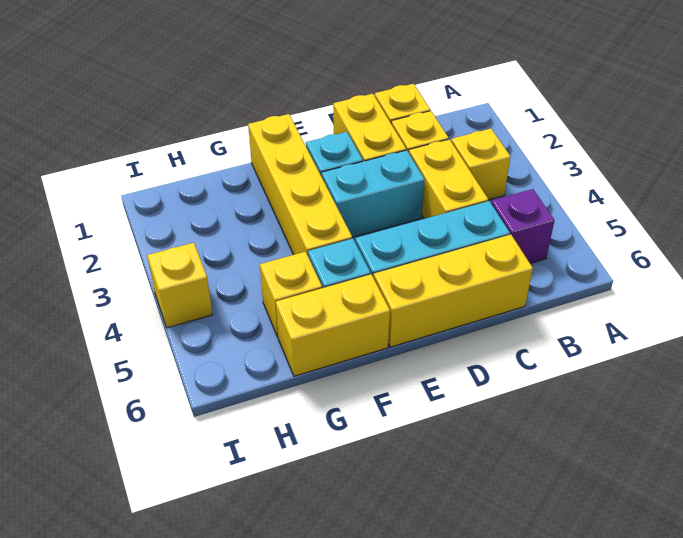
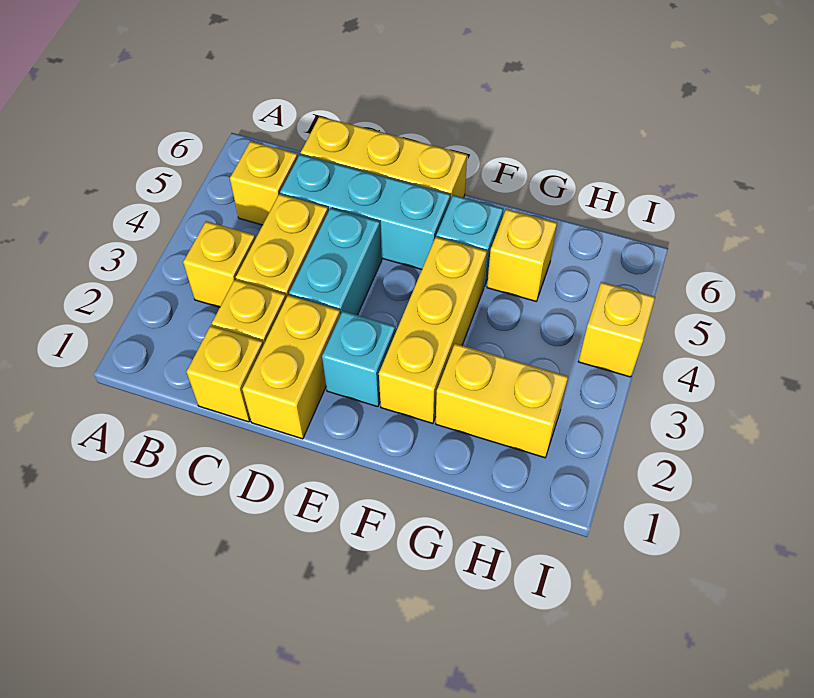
purple brick B5 level 1 -> yellow brick B5 level 1
cyan brick D3:E3 level 1 -> cyan brick D3:D4 level 1
yellow brick F1:F4 level 1 -> yellow brick F2:F4 level 1
yellow brick F6:G6 level 1 -> yellow brick G2:H2 level 1

